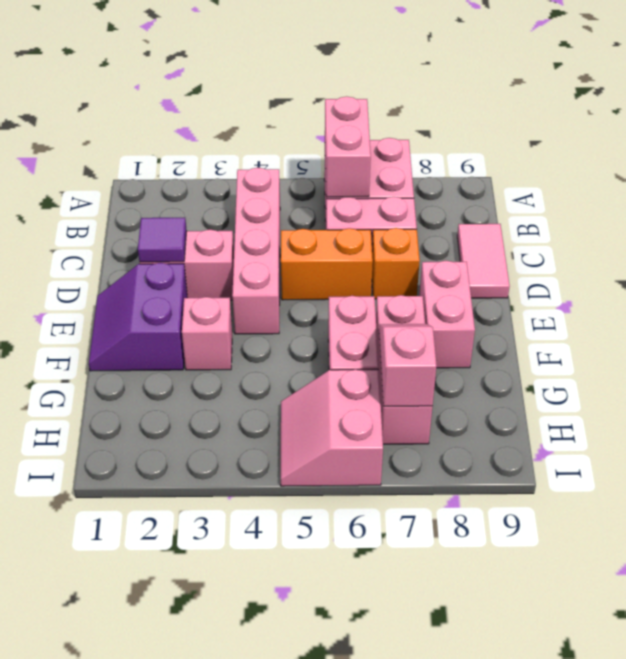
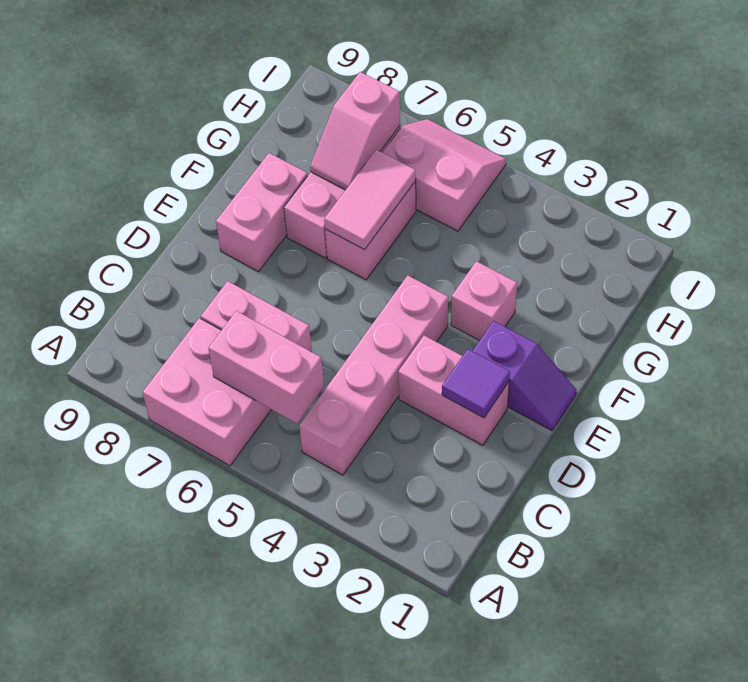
pink brick A6:B6 level 2 -> pink brick B5:B6 level 2
pink tile C9:D9 level 1 -> pink tile F6:G6 level 2
orange brick D5:D6 level 1 -> none
orange brick D7 level 1 -> none
purple slope E1:F2 level 1 top 2 -> purple slope E1:E2 level 1 top 2
pink slope H5:I6 level 1 top 6 -> pink slope H5:I6 level 1 top H

